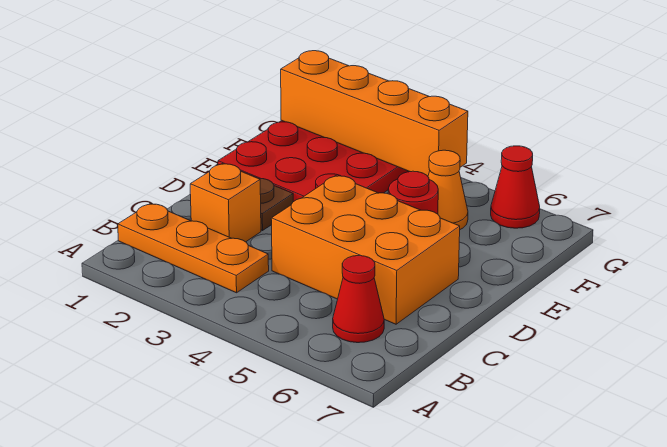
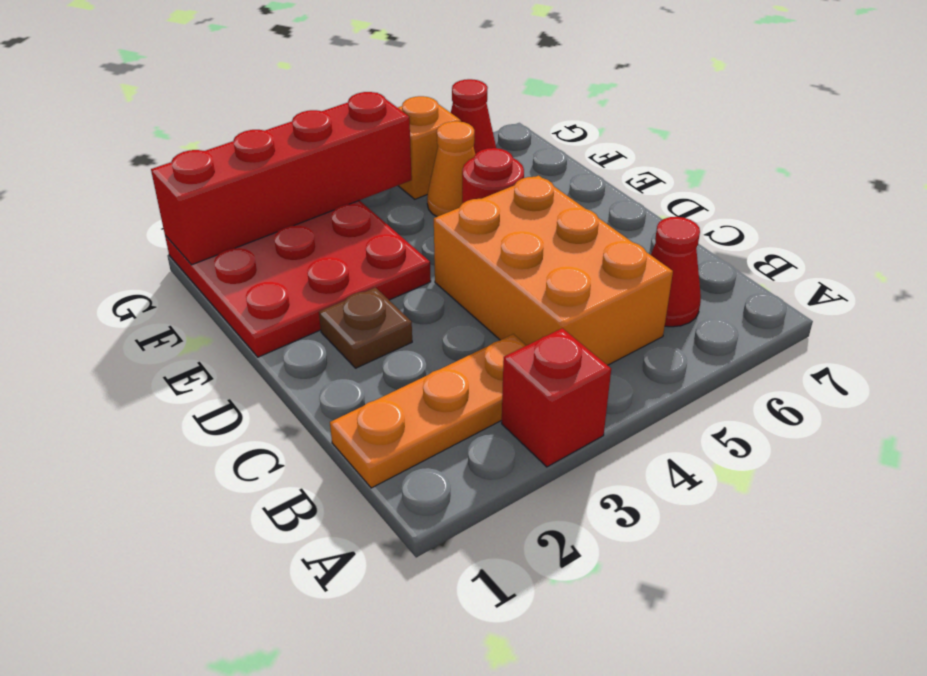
none -> red brick A3 level 1
orange brick C2 level 1 -> orange brick G5 level 1
orange brick C4:D6 level 1 -> orange brick B4:D5 level 1
orange brick G1:G4 level 2 -> red brick G1:G4 level 2

